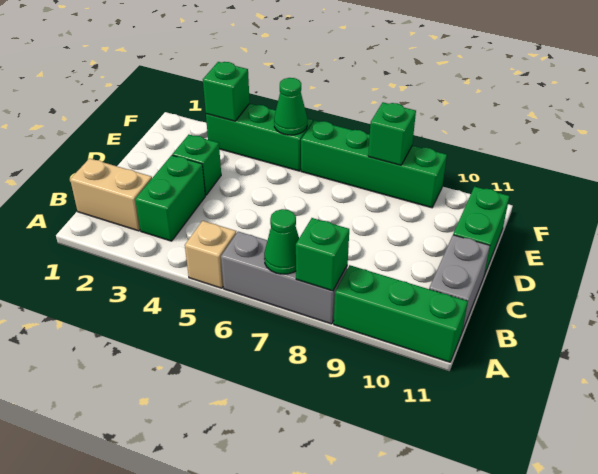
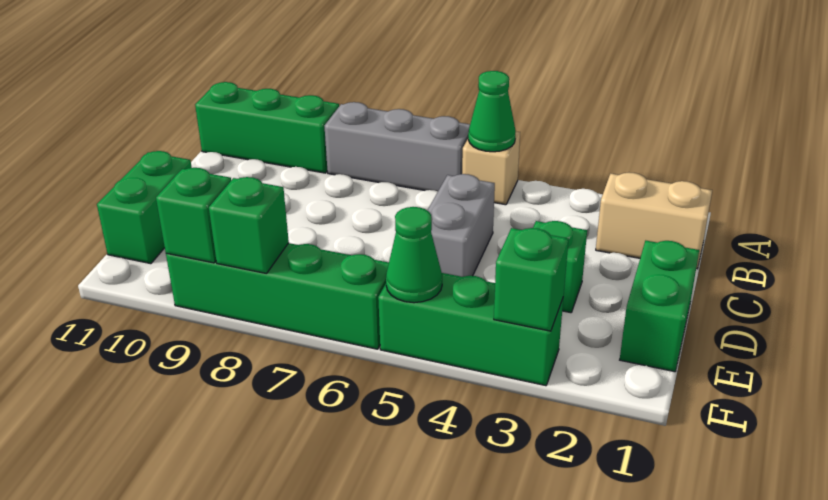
green cone A7 level 2 -> green cone A5 level 2
green brick A8 level 2 -> green brick F9 level 2
green brick B3:C3 level 1 -> green brick D1:E1 level 1
grey brick B11:C11 level 1 -> grey brick C5:D5 level 1

